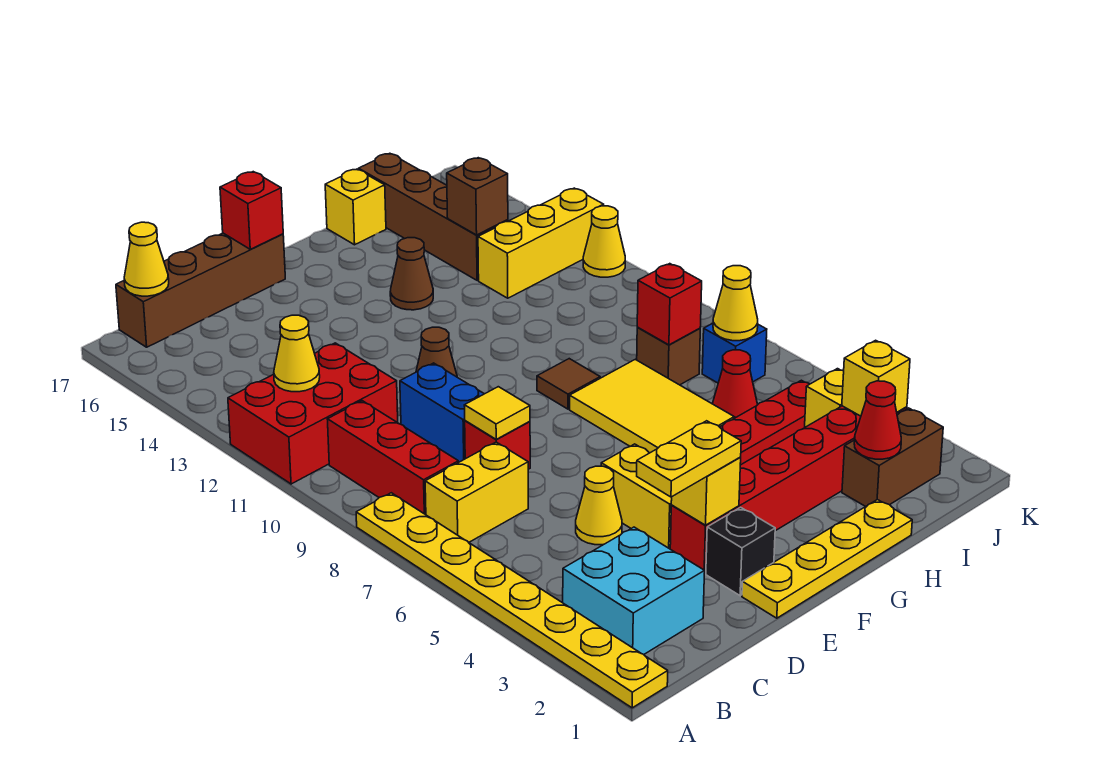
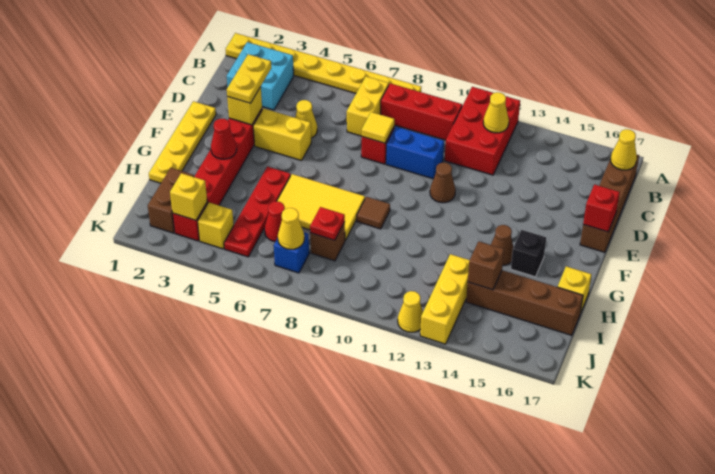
black brick E2 level 1 -> black brick G15 level 1
red cone I2 level 2 -> red cone G3 level 2
red brick I8 level 2 -> red plate I8 level 2

